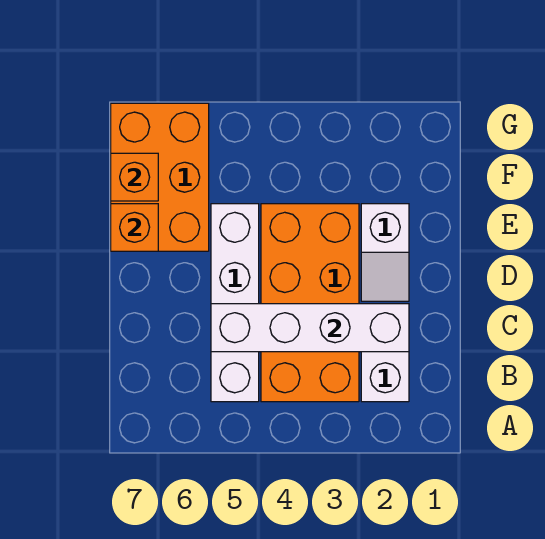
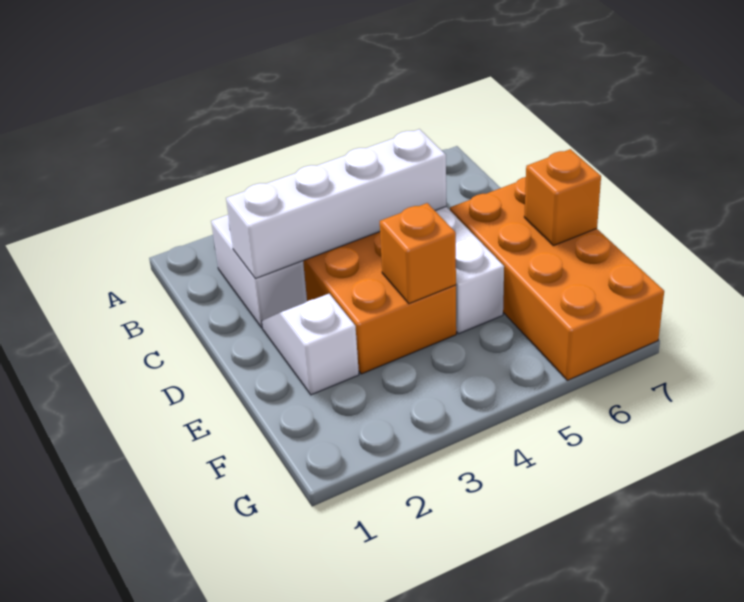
orange brick E6:G7 level 1 -> orange brick D6:G7 level 1
orange brick F7 level 2 -> orange brick E4 level 2

